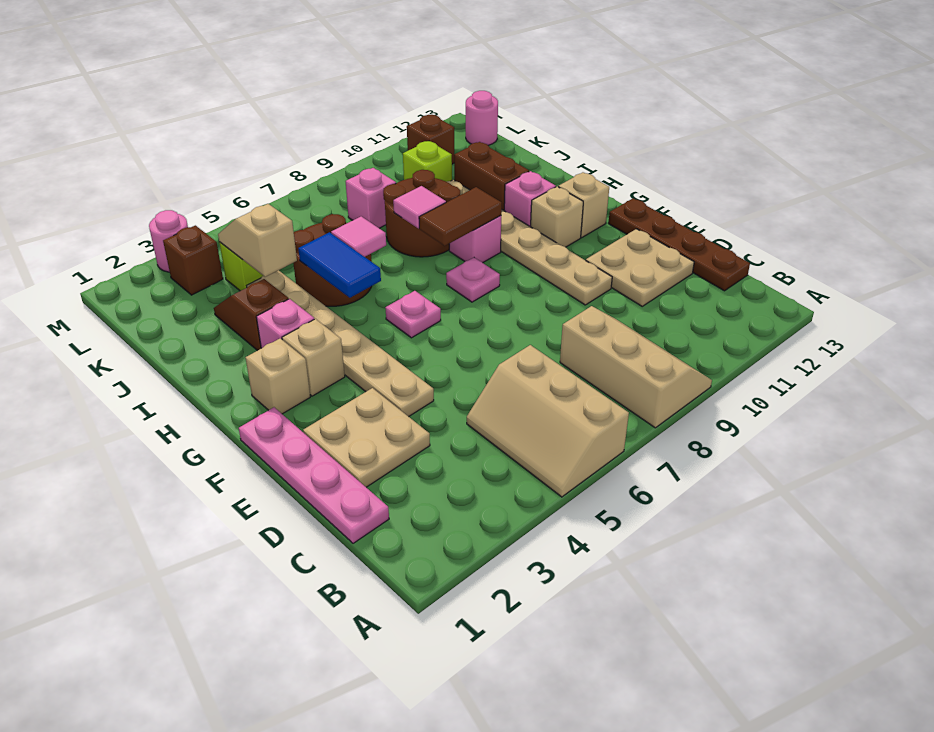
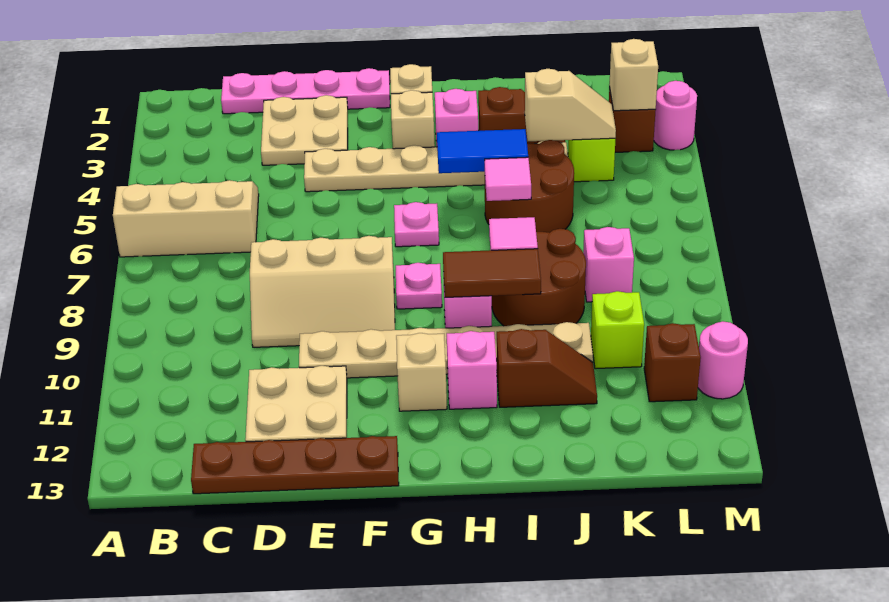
tan slope A8:C9 level 1 top 8 -> tan slope D8:F9 level 1 top 8
tan brick G12 level 1 -> tan brick L3 level 2
brown tile H8:H9 level 2 -> brown tile H9:I9 level 2
brown brick I11:J11 level 1 -> brown slope I11:J11 level 1 top I
pink round brick L13 level 1 -> pink round brick M11 level 1

